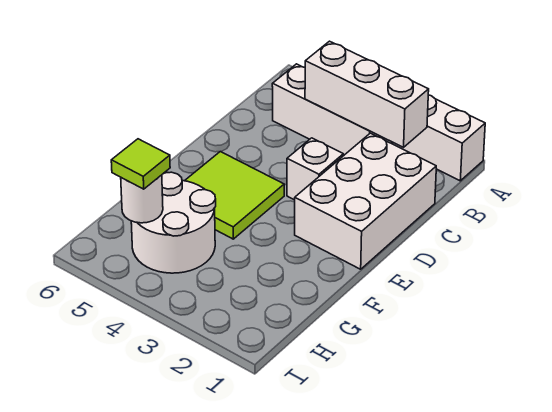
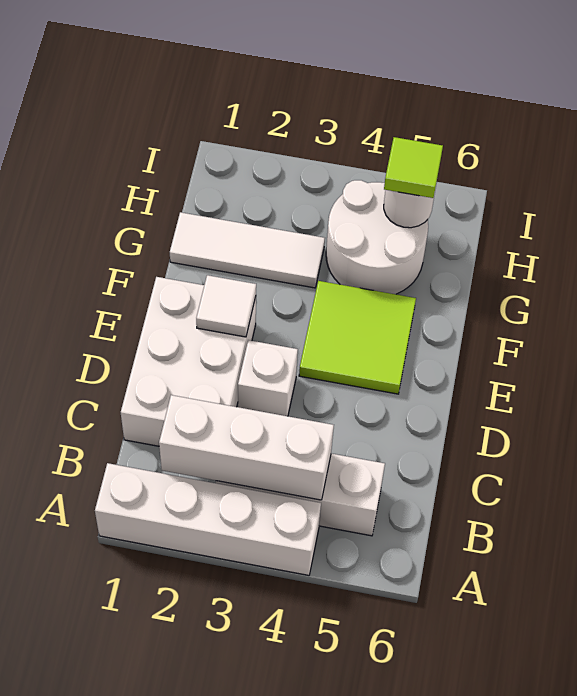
none -> white tile E2 level 2
none -> white tile G1:G3 level 1

